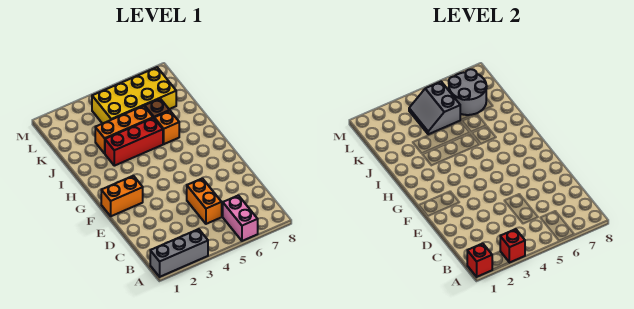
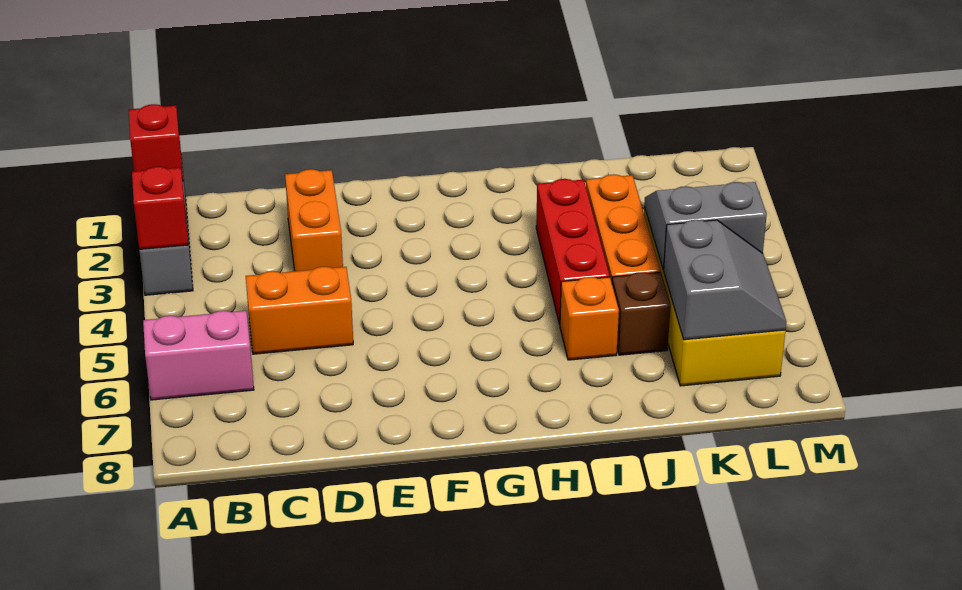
orange brick F1:F2 level 1 -> orange brick D2:D3 level 1
grey round brick K6:L7 level 2 -> grey slope K6:L7 level 2 top K

